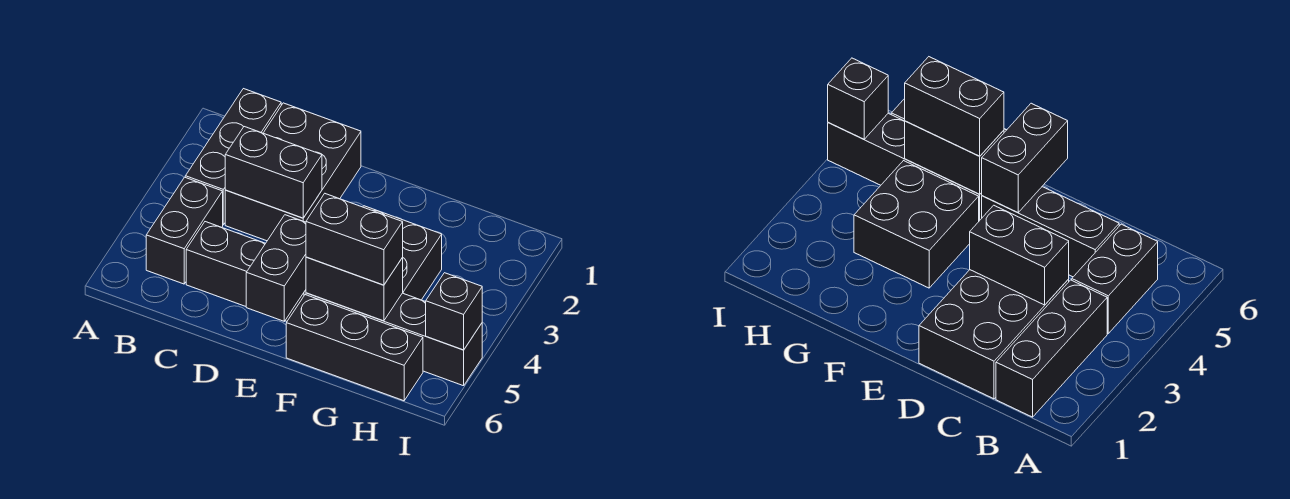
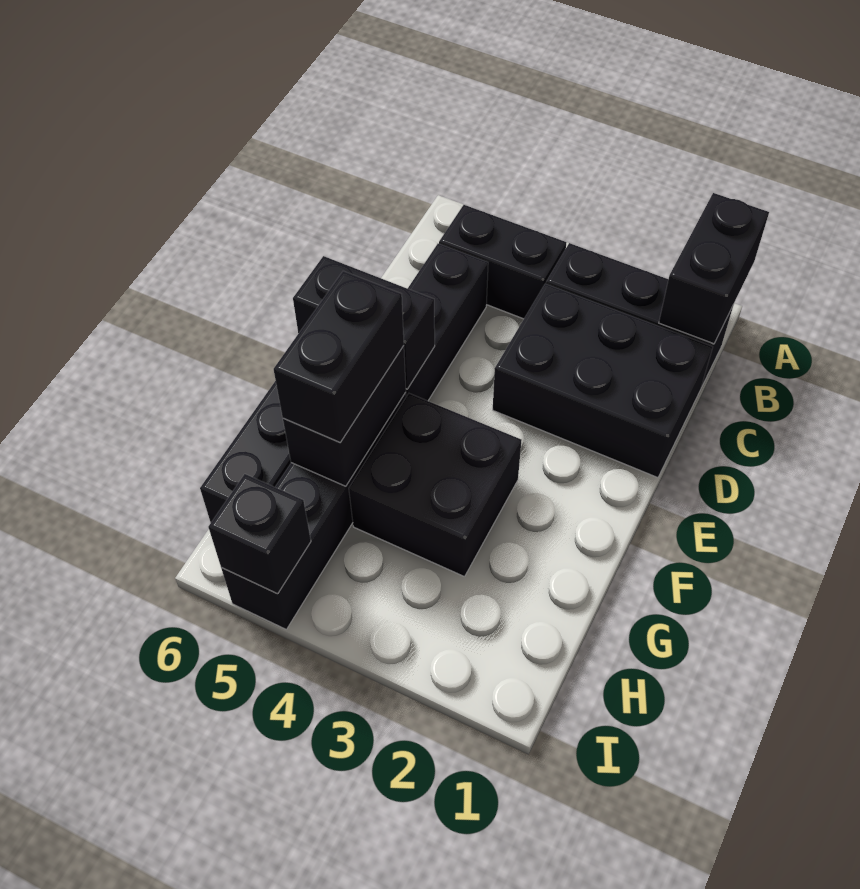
black brick C3:D3 level 2 -> black brick A1:B1 level 2

